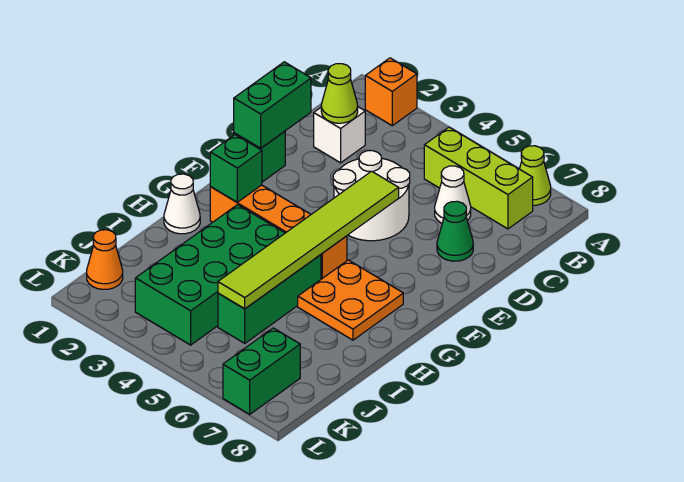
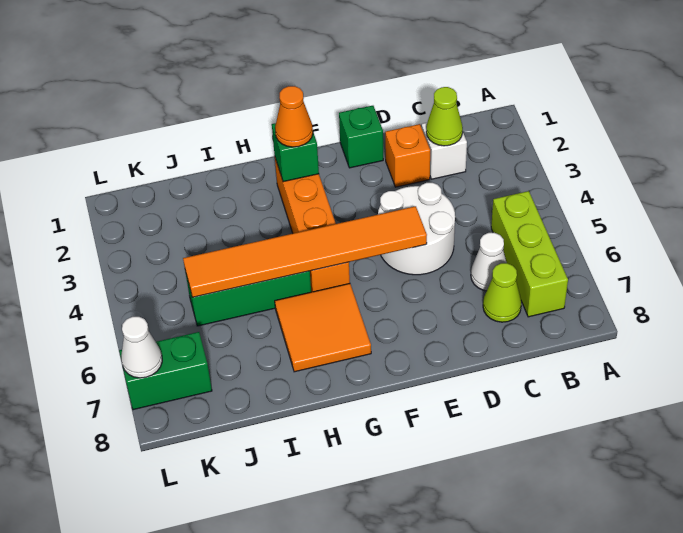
orange brick A2 level 1 -> orange brick D2 level 1
lime cone A7 level 1 -> lime cone C7 level 1
green brick D1:E1 level 2 -> none
green cone D7 level 1 -> none
lime tile E5:J5 level 2 -> orange tile E5:J5 level 2
orange plate G6:H7 level 1 -> orange tile G6:H7 level 1
white cone H1 level 1 -> white cone L7 level 2
green brick H3:K4 level 1 -> none
orange cone K1 level 1 -> orange cone G2 level 3

